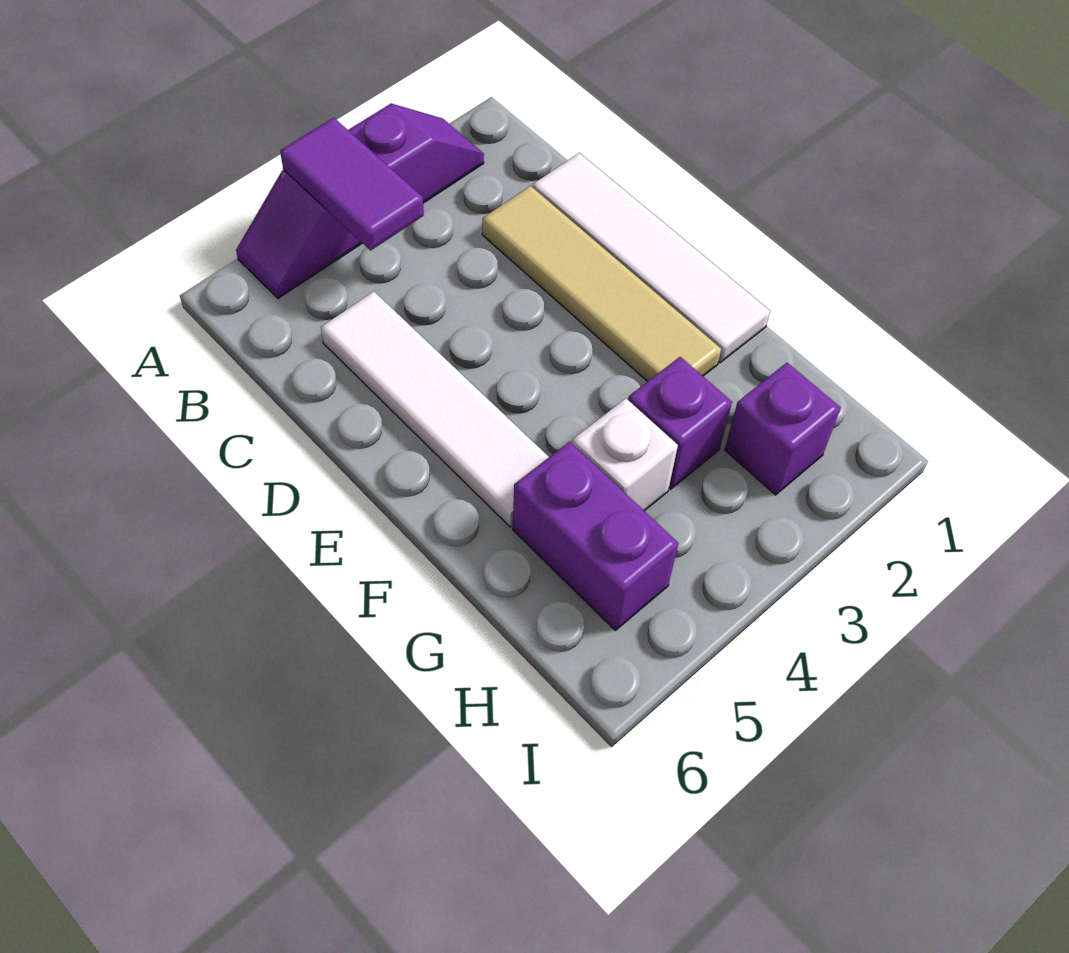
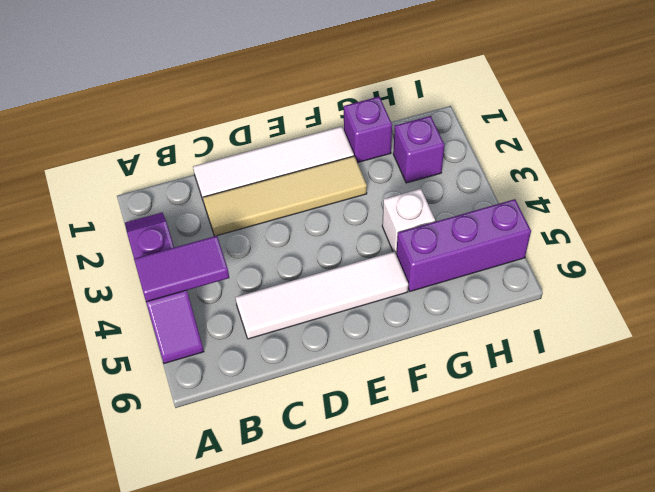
purple brick G3 level 1 -> purple brick G1 level 1
purple brick G5:H5 level 1 -> purple brick G5:I5 level 1

